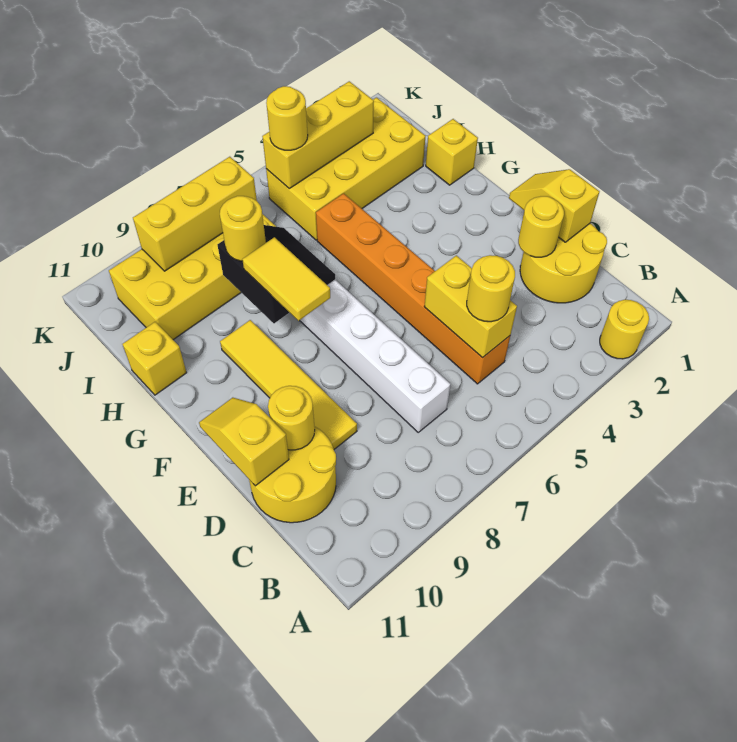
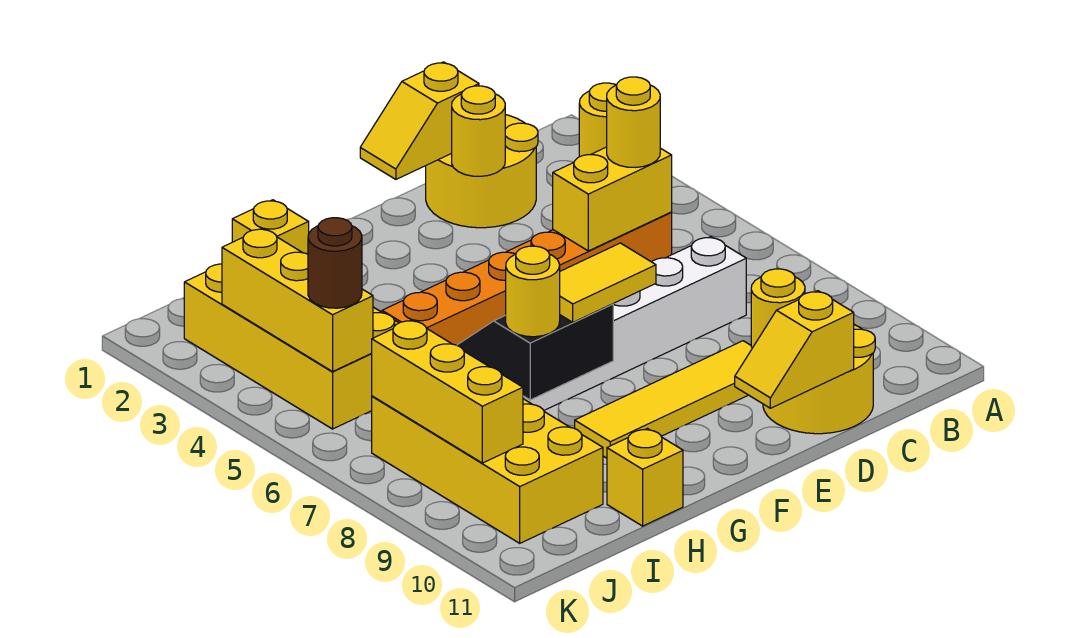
yellow round brick J5 level 3 -> brown round brick J5 level 3

